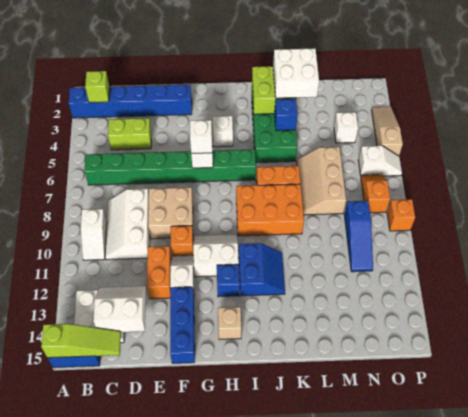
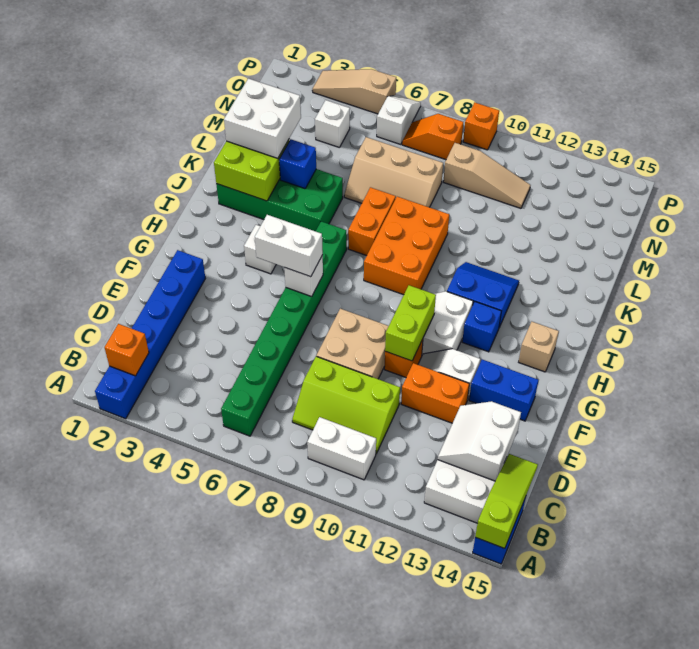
lime brick B2 level 2 -> orange brick B2 level 2
white slope B9:B10 level 1 top 9 -> white brick B9:B10 level 1
lime brick C4:D4 level 1 -> lime brick F10:G10 level 2
white slope C8:D10 level 1 top D -> lime slope C8:D10 level 1 top D
blue brick F13:F15 level 1 -> blue brick F13:F14 level 1
white brick G6 level 3 -> white brick G5:G6 level 3
blue slope N9:N11 level 1 top 9 -> tan slope N9:N11 level 1 top 9

